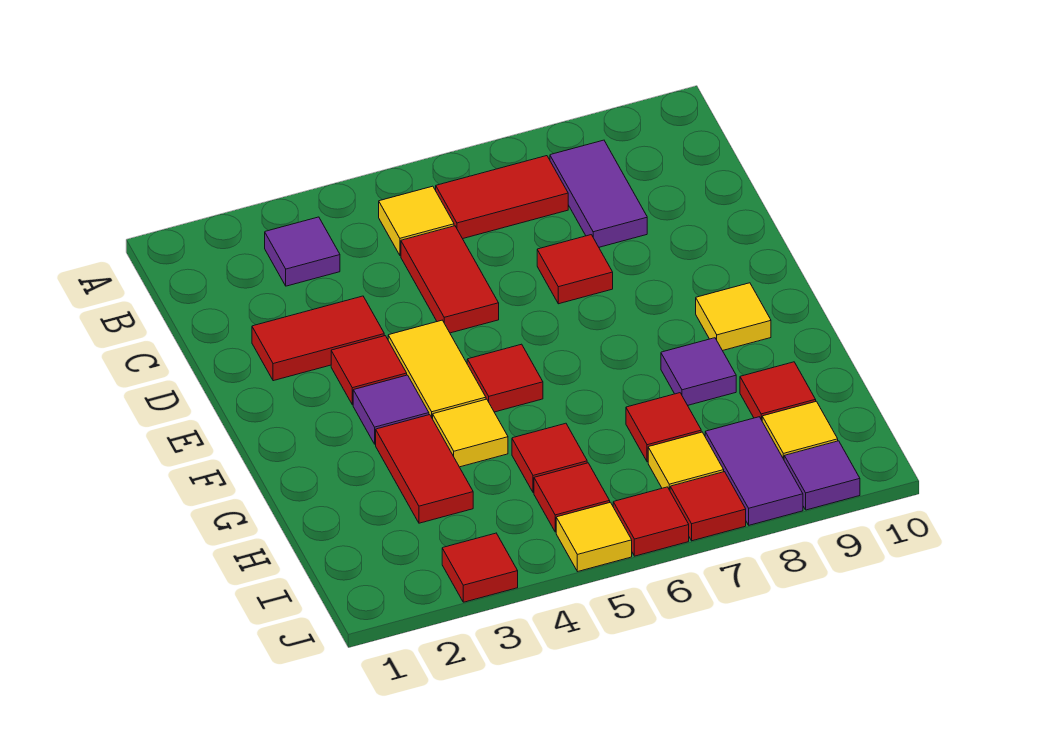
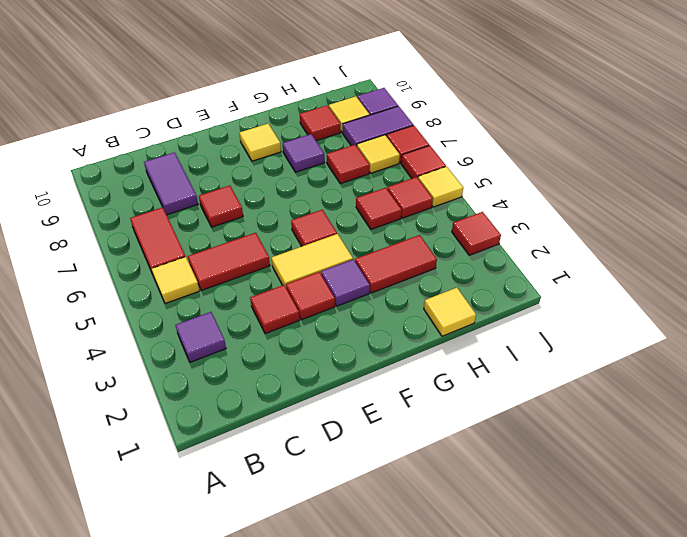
purple tile B8:C8 level 1 -> purple tile C8:C9 level 1
red tile D2:D3 level 1 -> red tile D3 level 1
yellow tile G4 level 1 -> yellow tile H1 level 1

